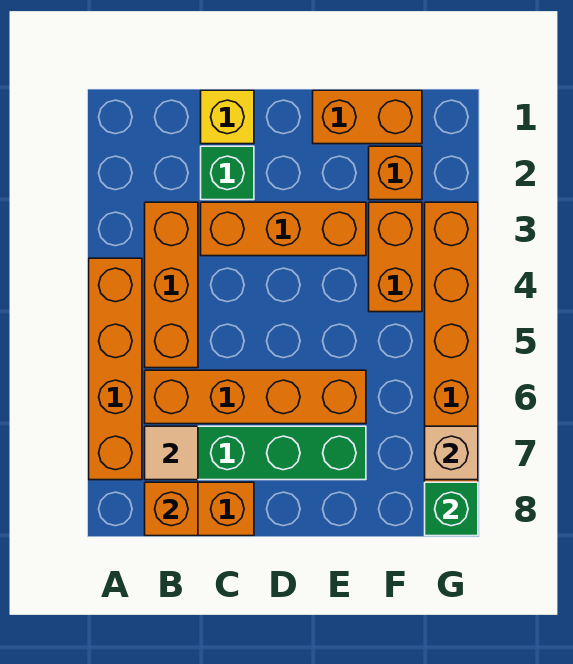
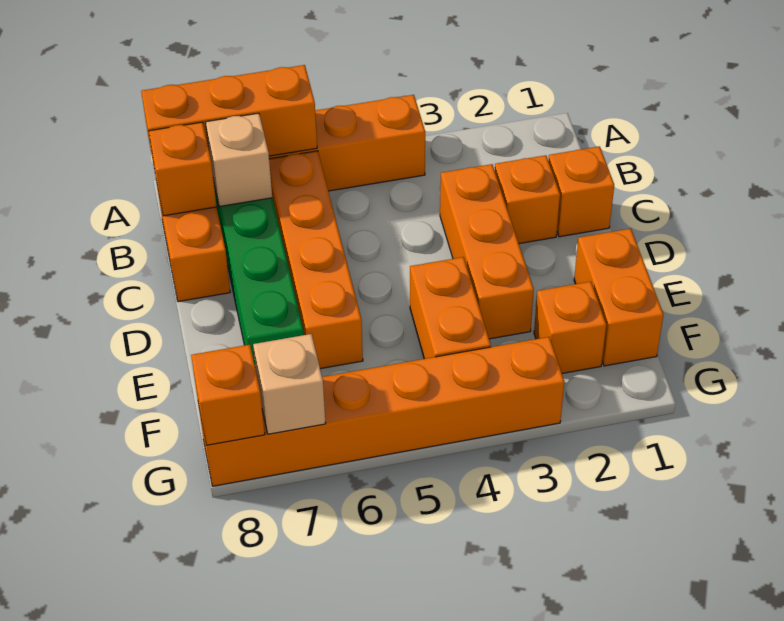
orange brick B3:B5 level 1 -> orange brick A6:A8 level 2
tan tile B7 level 2 -> tan brick B7 level 2
yellow brick C1 level 1 -> orange brick C1 level 1
green brick C2 level 1 -> orange brick C2 level 1
orange brick F3:F4 level 1 -> orange brick E4:F4 level 1
green brick G8 level 2 -> orange brick G8 level 2

